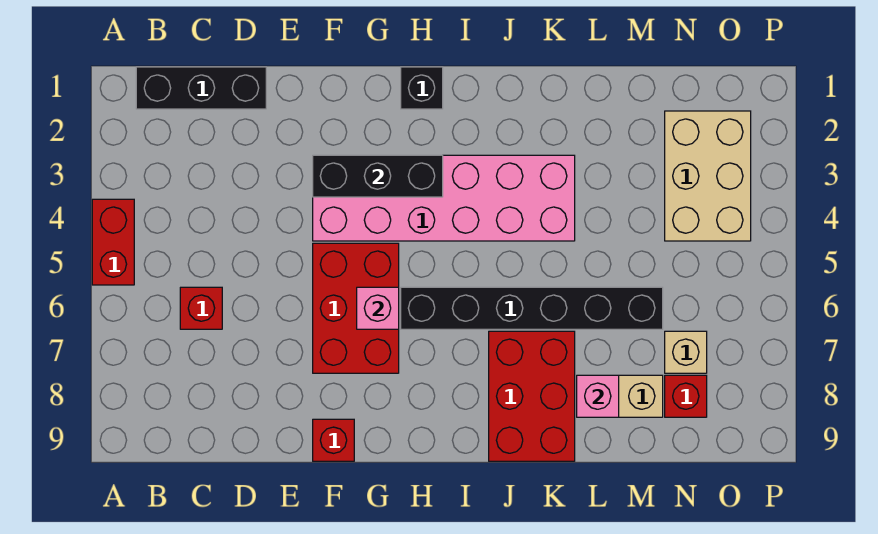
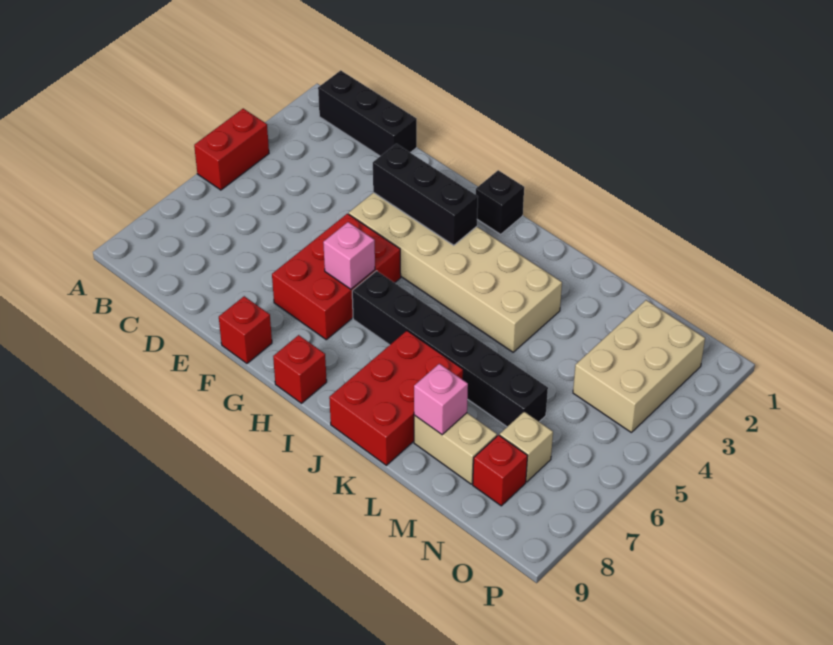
red brick C6 level 1 -> red brick H9 level 1
pink brick F3:K4 level 1 -> tan brick F3:K4 level 1

